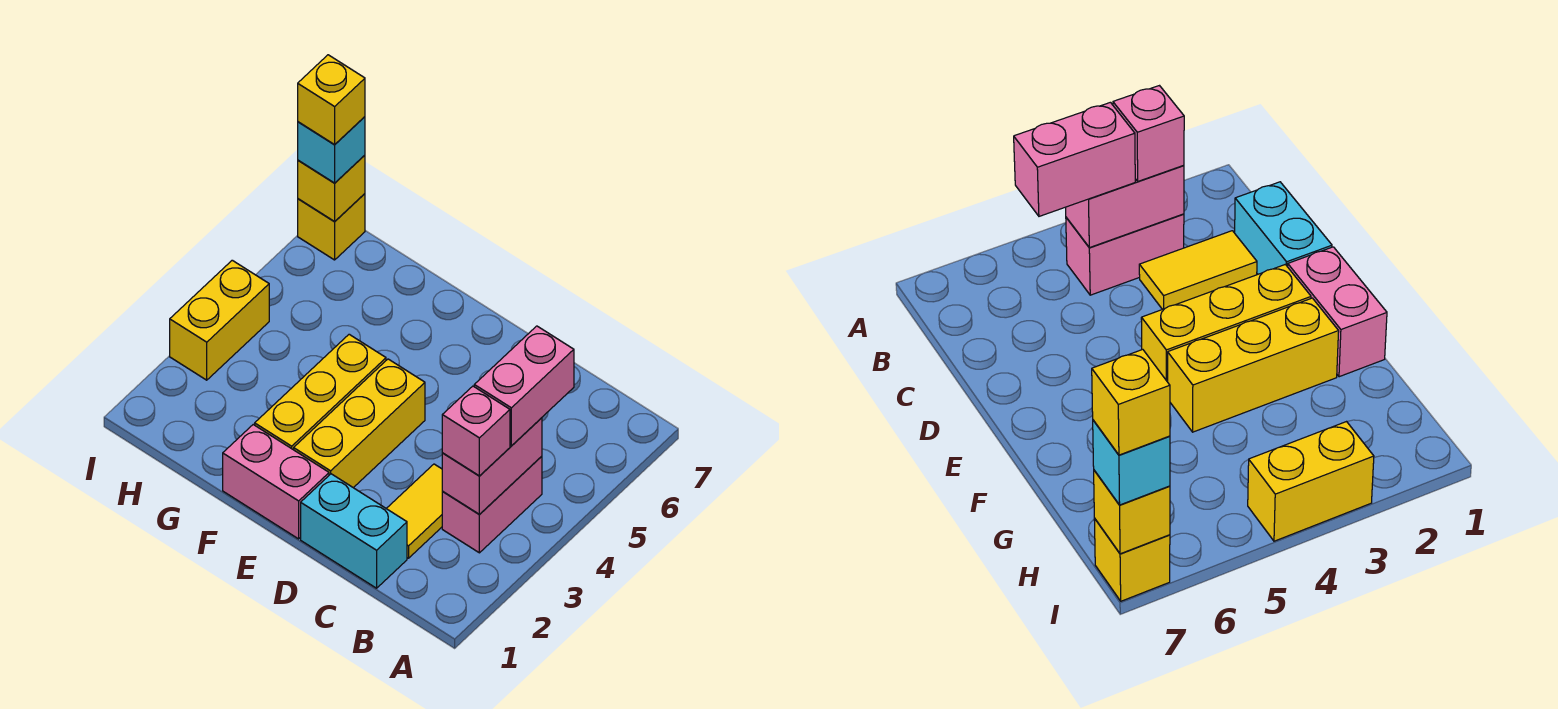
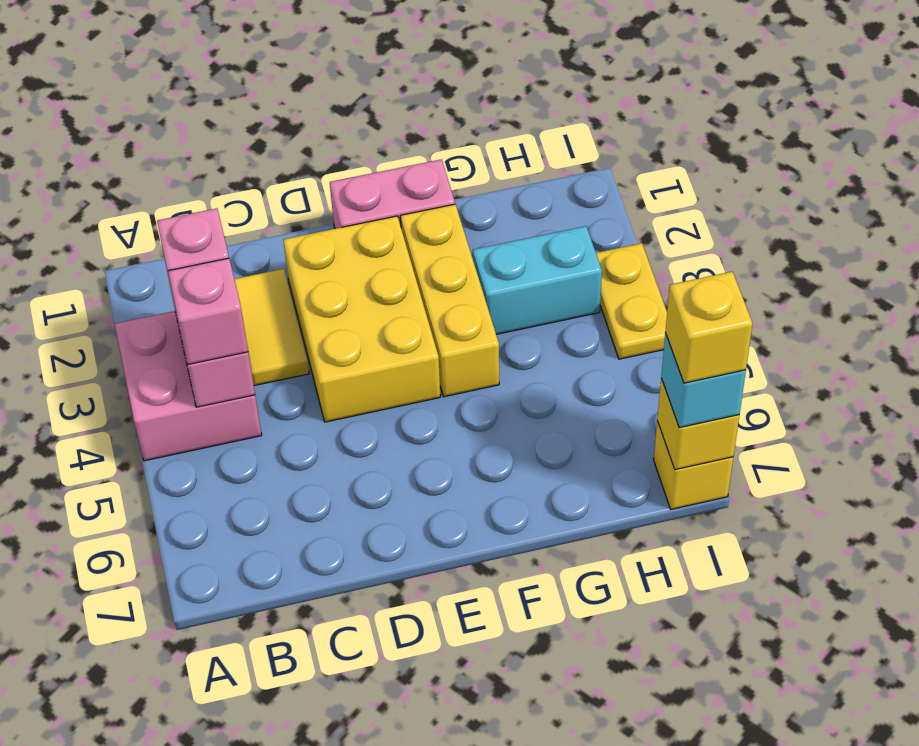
pink brick B3:B4 level 1 -> pink brick A3:B4 level 1
pink brick B4:B5 level 3 -> pink brick B4 level 3
cyan brick C1:D1 level 1 -> cyan brick G3:H3 level 1
yellow brick E2:E4 level 1 -> yellow brick D2:E4 level 1
yellow brick I3:I4 level 1 -> yellow plate I3:I4 level 1

